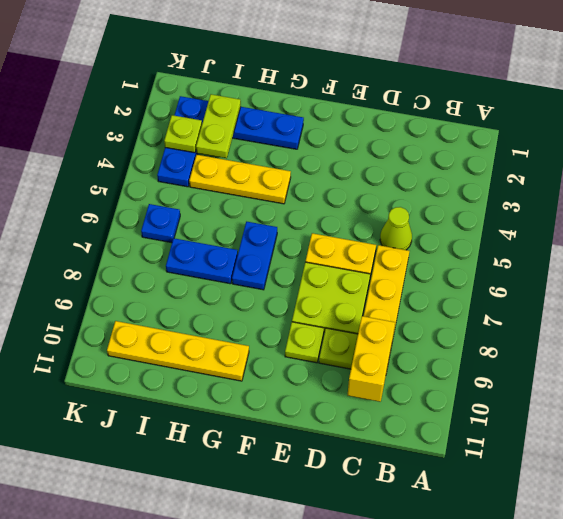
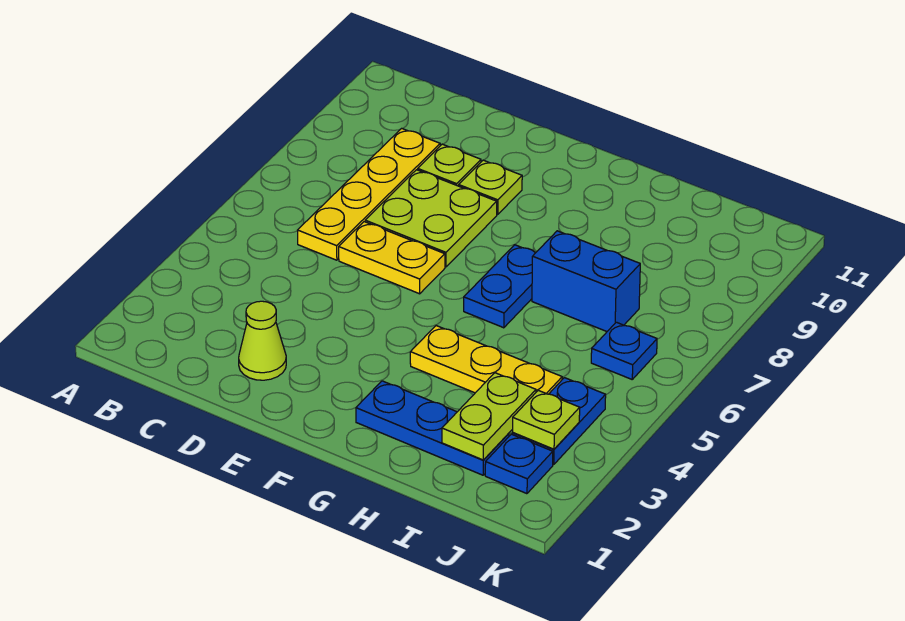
lime cone C5 level 1 -> lime cone D2 level 1
yellow brick C9:C10 level 2 -> none
yellow plate G10:J10 level 1 -> none
blue plate H7:I7 level 1 -> blue brick H7:I7 level 1

